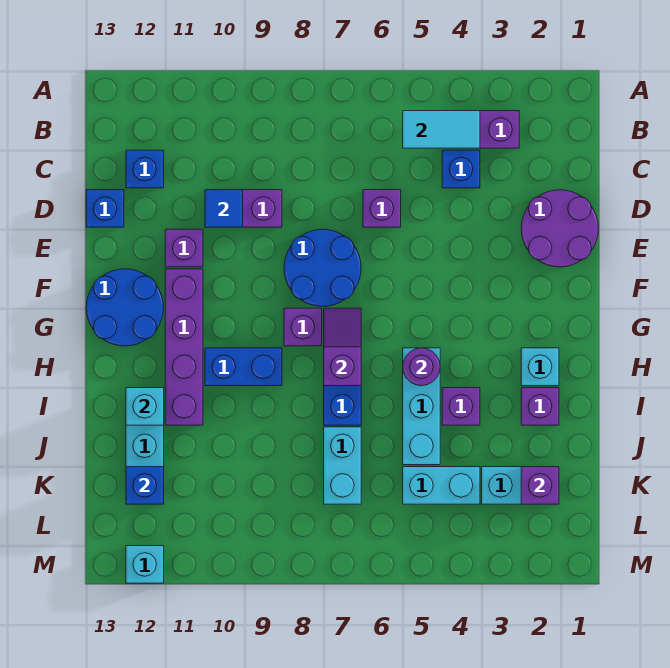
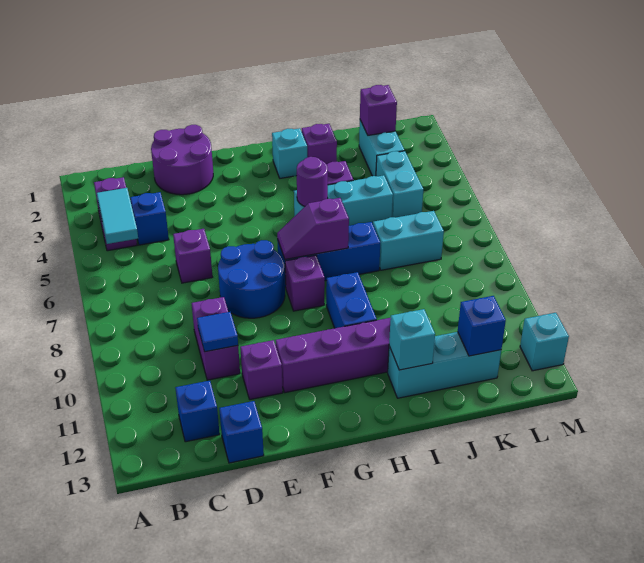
blue round brick F12:G13 level 1 -> none

